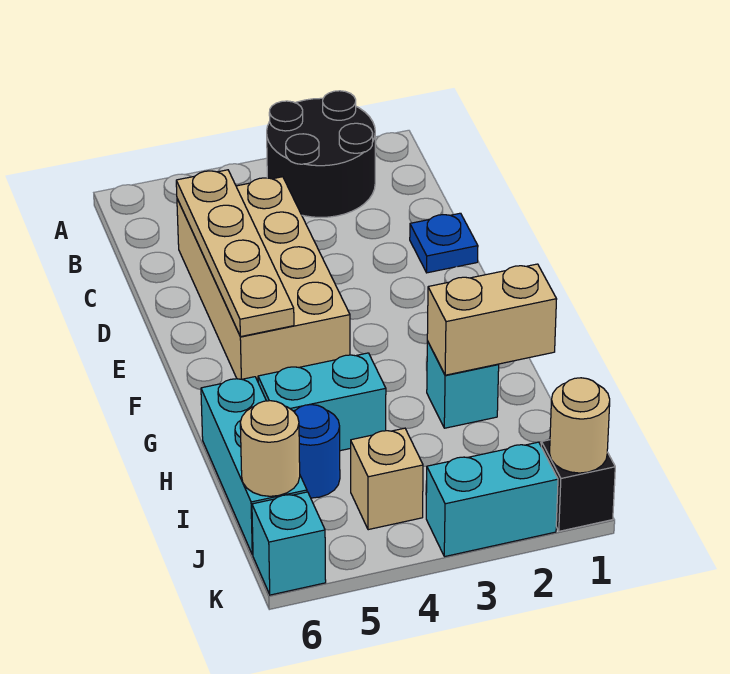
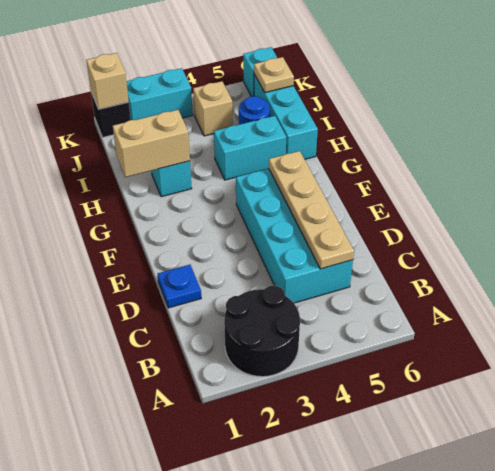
tan brick C4:F5 level 1 -> cyan brick C4:F5 level 1
tan round brick J6 level 2 -> tan plate J6 level 2
tan round brick K1 level 2 -> tan brick K1 level 2

